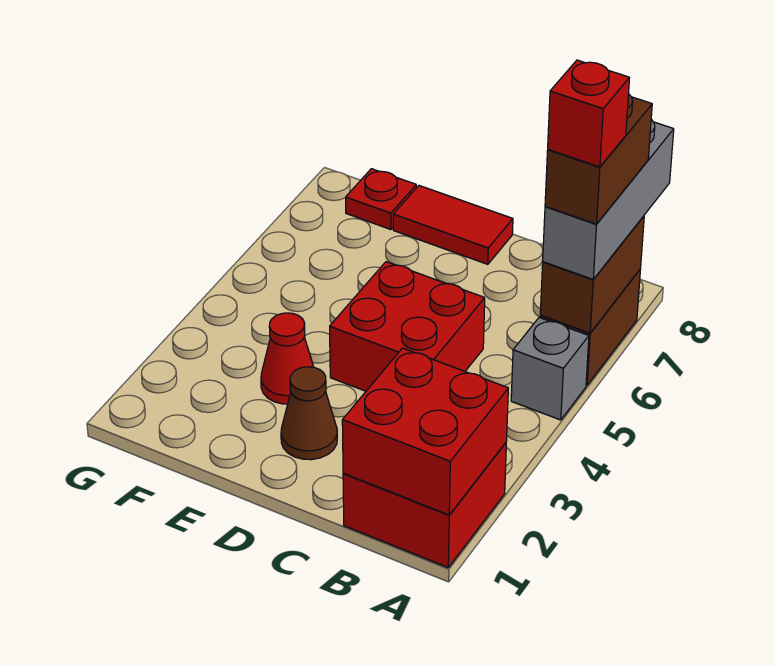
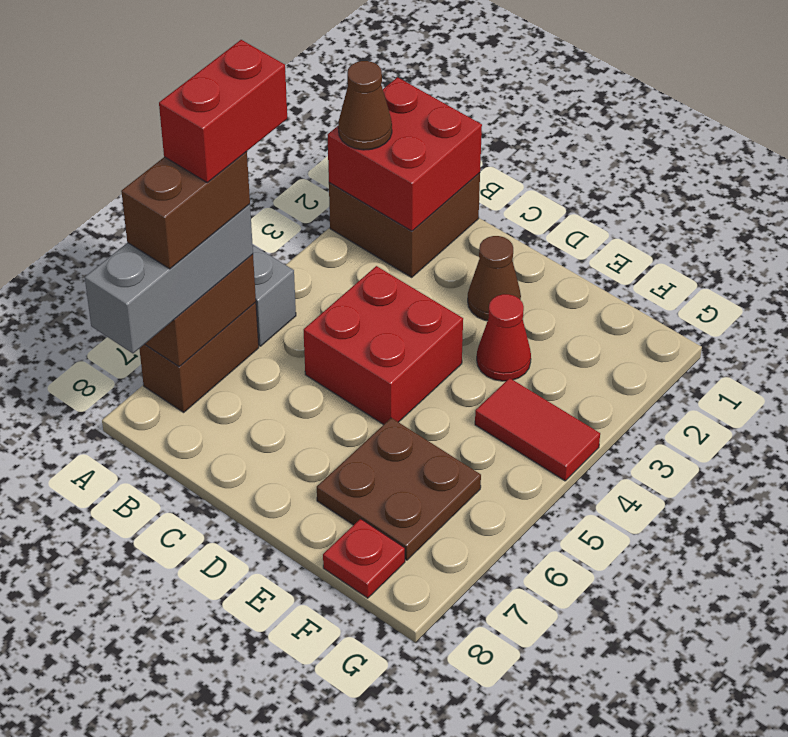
red brick A1:B2 level 1 -> brown brick A1:B2 level 1
none -> brown cone A2 level 3
red brick A6 level 5 -> red brick A5:A6 level 5
red tile D8:E8 level 1 -> red tile F4:G4 level 1
none -> brown plate E6:F7 level 1

